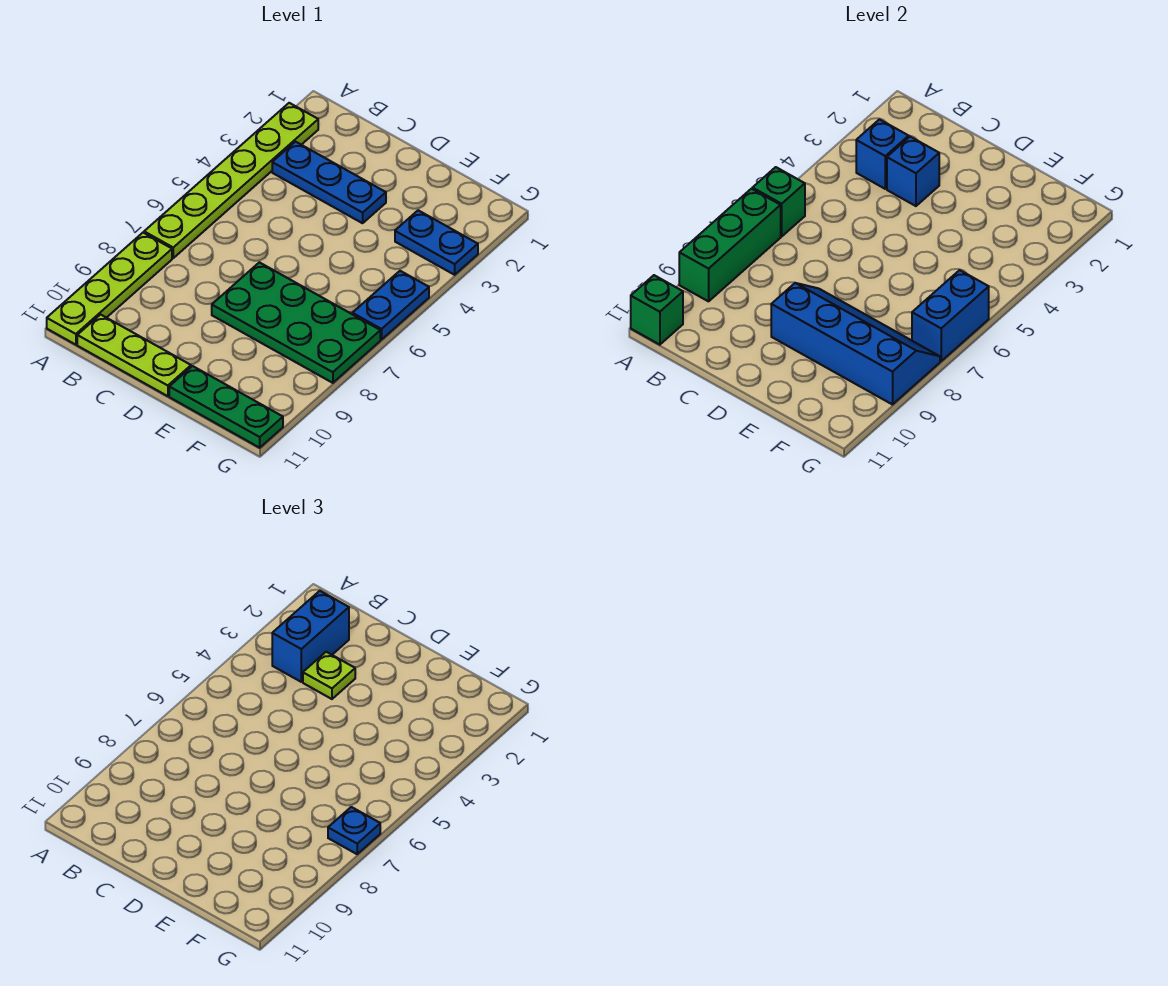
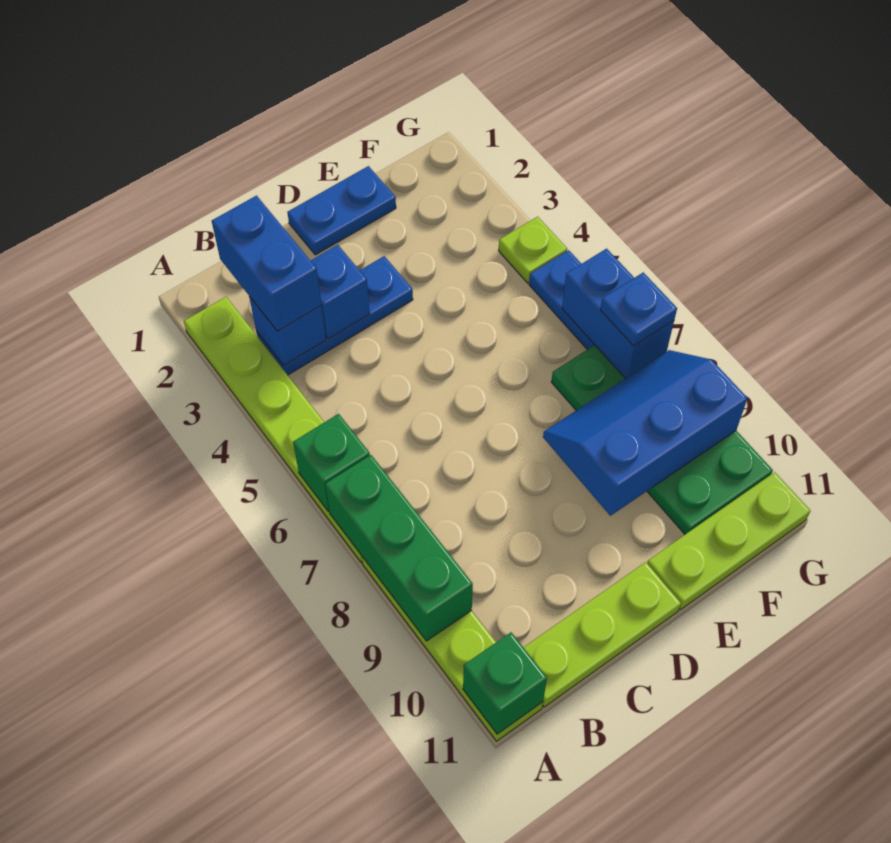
lime plate C3 level 3 -> lime plate G4 level 1
green plate D7:G8 level 1 -> green plate F7:G10 level 1
blue slope D8:G9 level 2 top 9 -> blue slope E8:G9 level 2 top 9
green plate E11:G11 level 1 -> lime plate E11:G11 level 1
blue plate F3:G3 level 1 -> blue plate D1:E1 level 1

